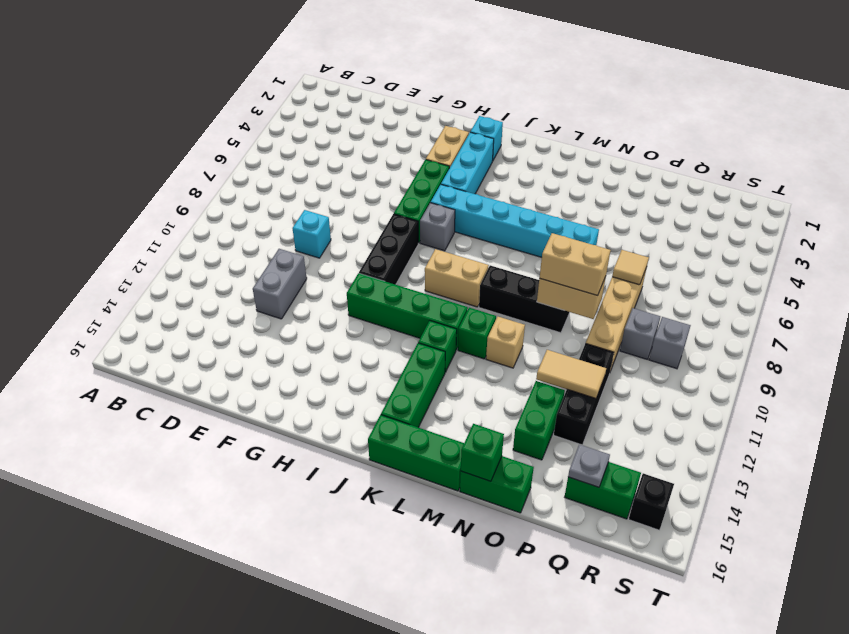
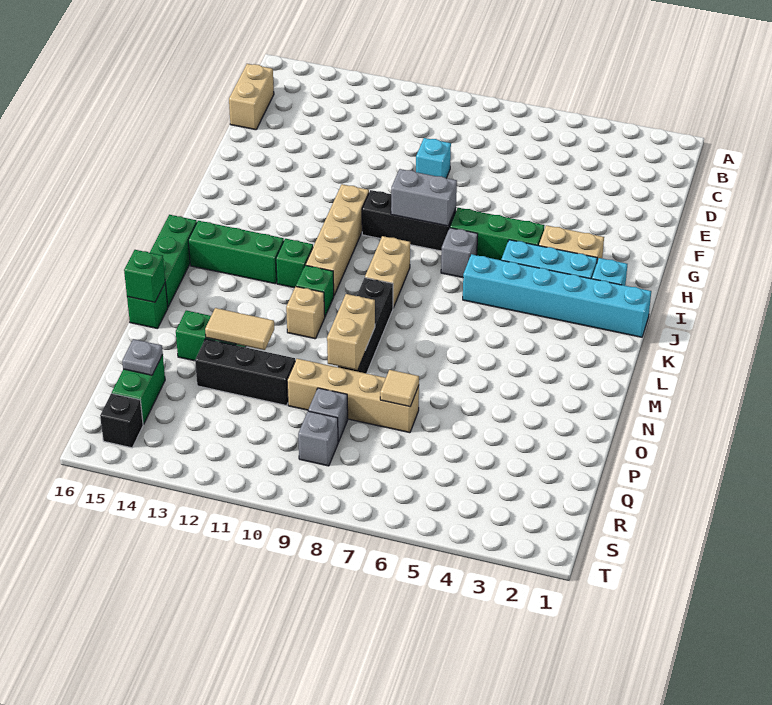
grey brick E11:E12 level 1 -> grey brick H8:H9 level 2
green brick H11:K11 level 1 -> tan brick H11:K11 level 1
cyan brick I6:N6 level 1 -> cyan brick J1:J6 level 1
tan brick N9:O9 level 3 -> tan brick C16:D16 level 1
green brick N16:O16 level 1 -> green brick N16 level 1
tan tile O12:P12 level 2 -> tan tile O12:O13 level 2

